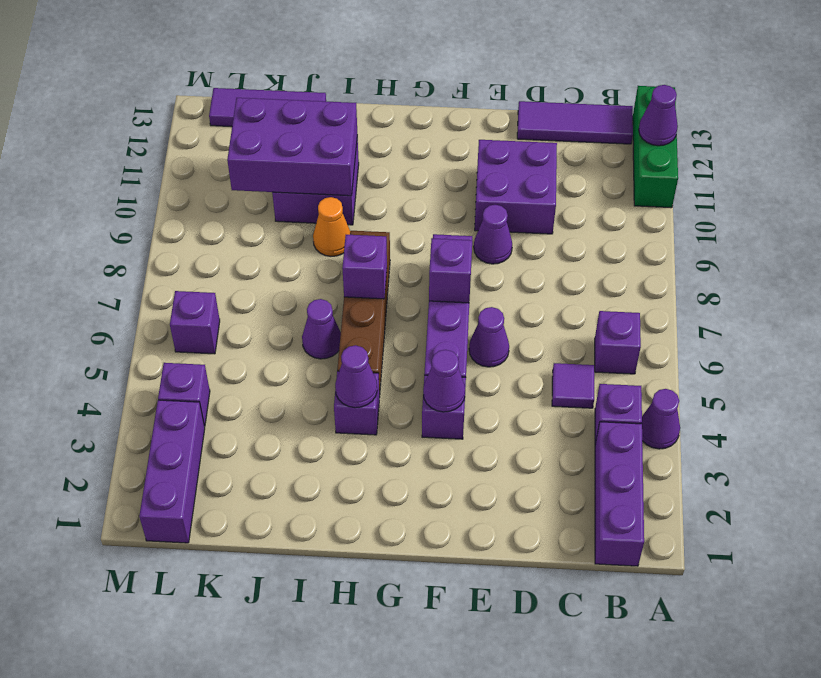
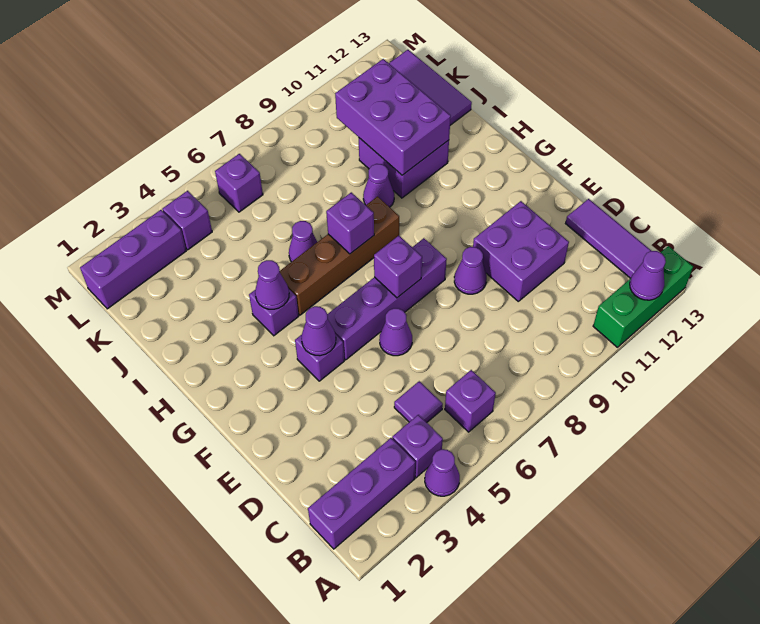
orange cone I9 level 1 -> purple cone I9 level 1

